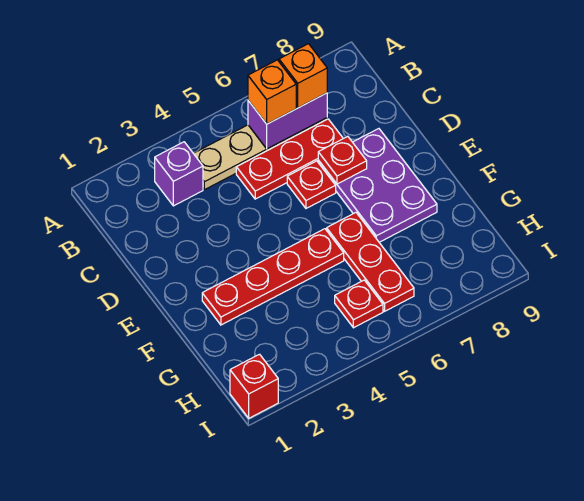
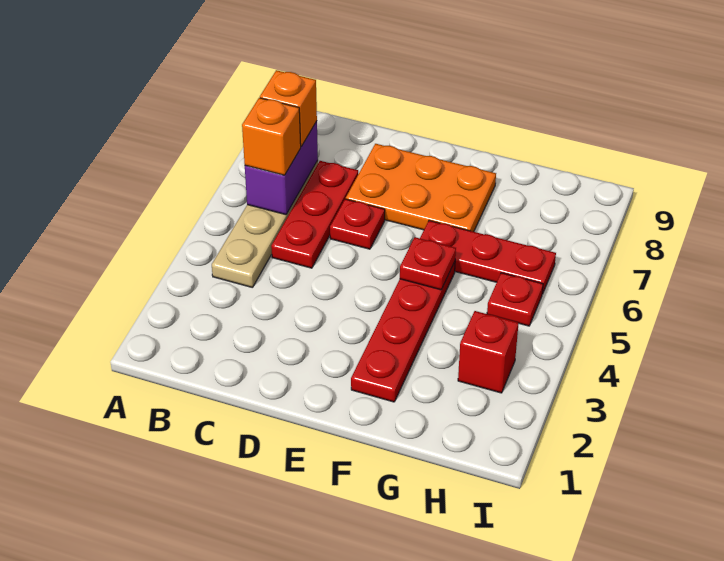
purple brick B3 level 1 -> none
purple plate D7:F8 level 1 -> orange plate D7:F8 level 1
red plate D7 level 2 -> red plate F5 level 2
red brick I1 level 1 -> red brick H3 level 1

